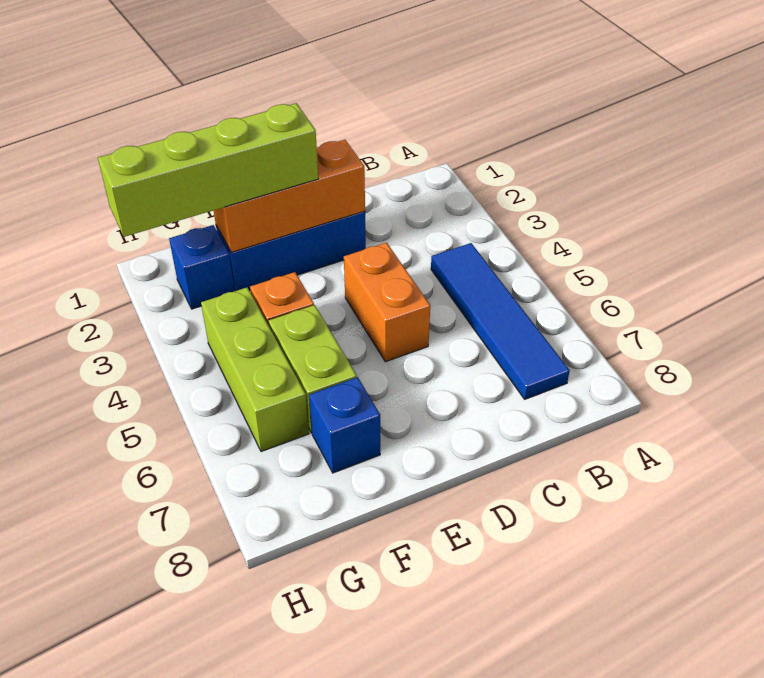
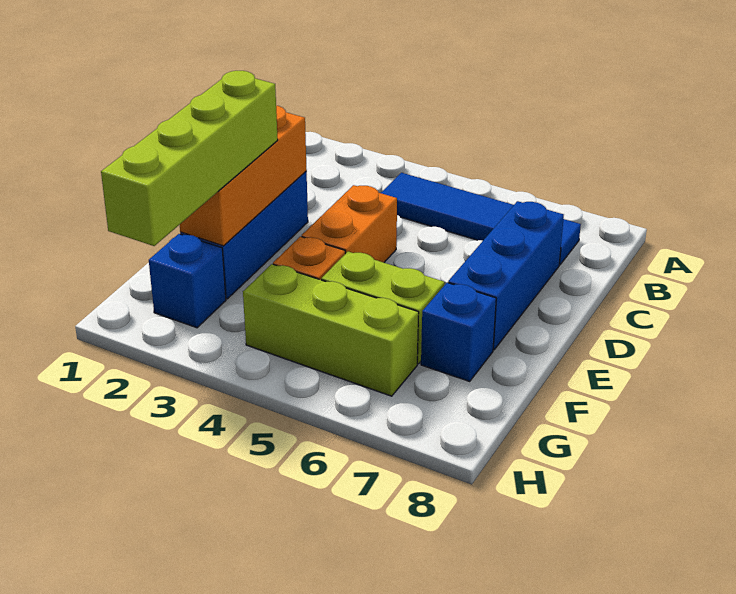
none -> blue brick C7:E7 level 1
orange brick D4:D5 level 1 -> orange brick D4:E4 level 1

